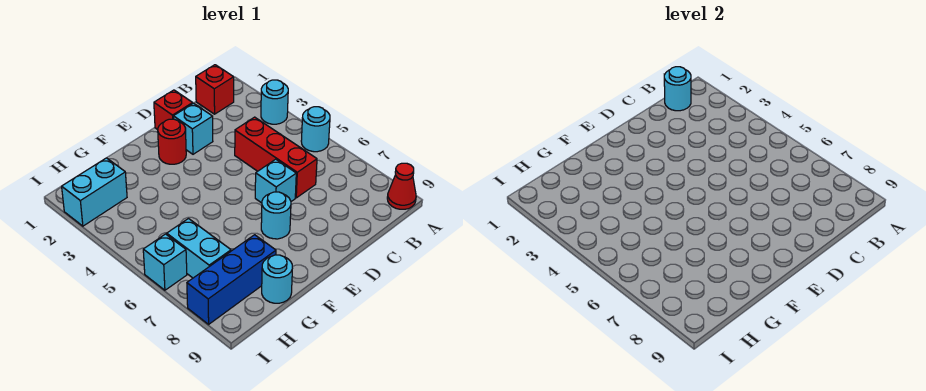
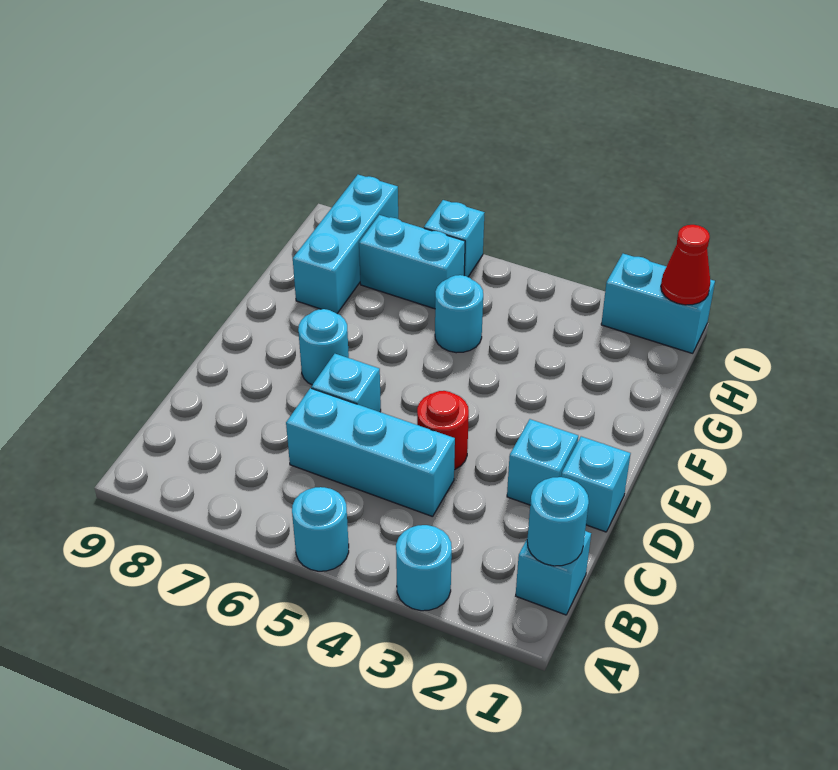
red cone A9 level 1 -> red cone I1 level 2
red brick B1 level 1 -> cyan brick B1 level 1
red brick C4:C6 level 1 -> cyan brick C4:C6 level 1
red brick D1 level 1 -> cyan brick D1 level 1
red round brick E2 level 1 -> red round brick D4 level 1
blue brick G8:I8 level 1 -> cyan brick G8:I8 level 1
cyan round brick G9 level 1 -> cyan round brick G5 level 1
cyan brick H2:I2 level 1 -> cyan brick I1:I2 level 1

